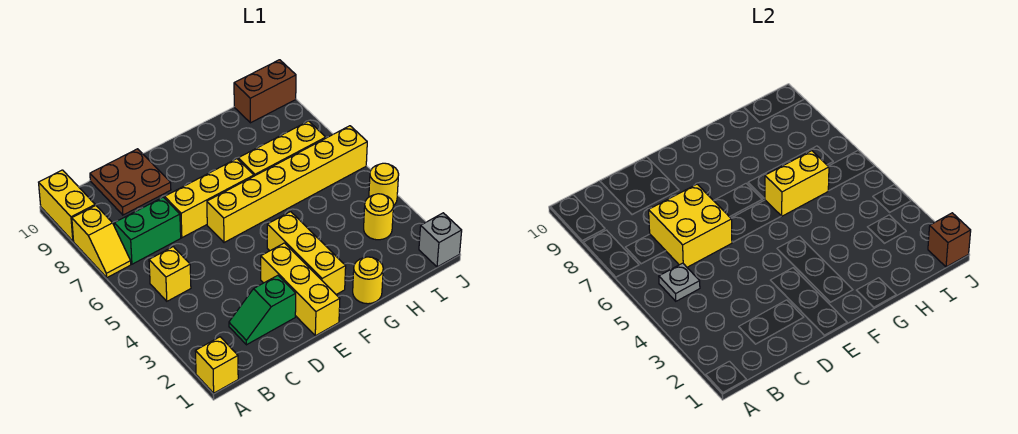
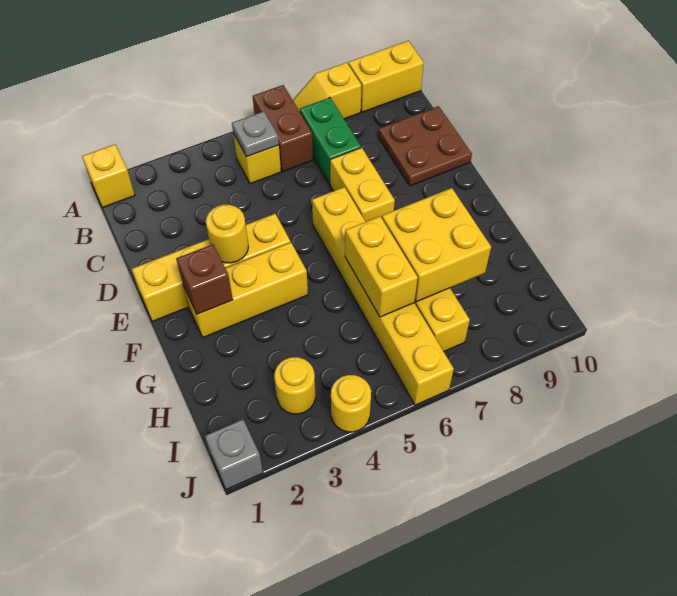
green slope C2:D2 level 1 top D -> none
yellow brick C6:D7 level 2 -> yellow brick G7:H8 level 2
yellow brick D7:F7 level 1 -> yellow brick D7:E7 level 1
yellow brick E1:E3 level 1 -> yellow brick E1:E4 level 1
yellow round brick G1 level 1 -> yellow round brick E3 level 2
brown brick I10:J10 level 1 -> brown brick A6:B6 level 1
brown brick J1 level 2 -> brown brick F2 level 2

